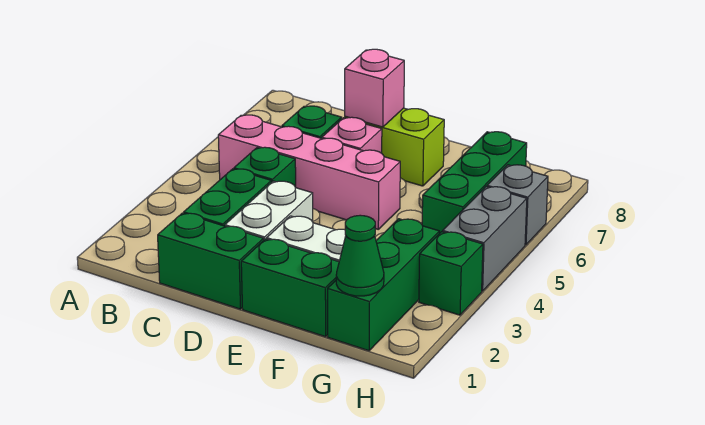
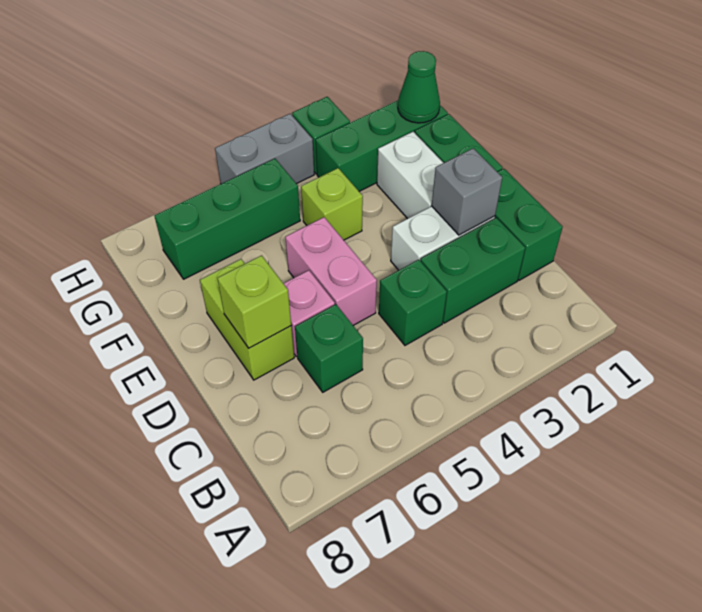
pink brick B5:E5 level 1 -> pink brick D5:E5 level 1
pink brick D7 level 2 -> lime brick D7 level 2
none -> lime brick F4 level 1
grey brick H6 level 1 -> grey brick D2 level 2

